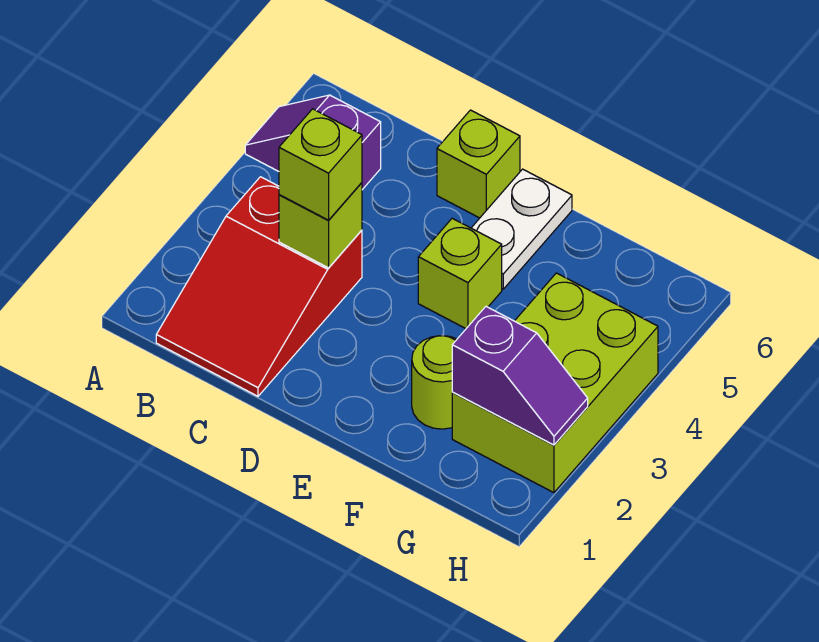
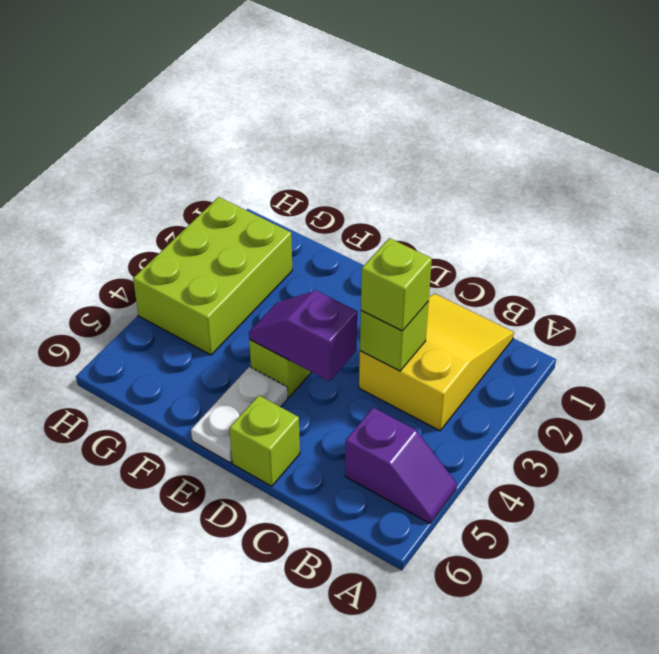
red slope B1:C3 level 1 top 3 -> yellow slope B1:C3 level 1 top 3
lime round brick F2 level 1 -> none
purple slope G2:H2 level 2 top G -> purple slope D4:E4 level 2 top D

